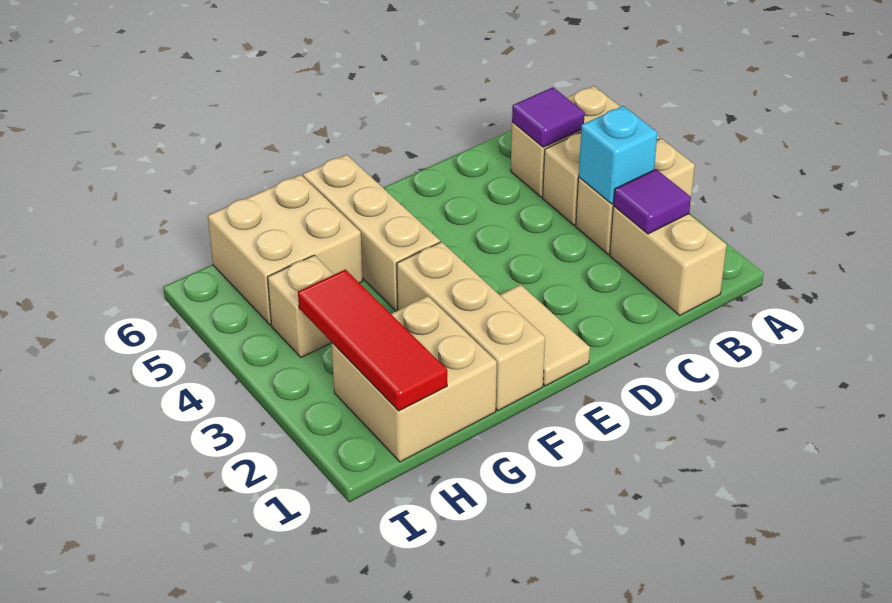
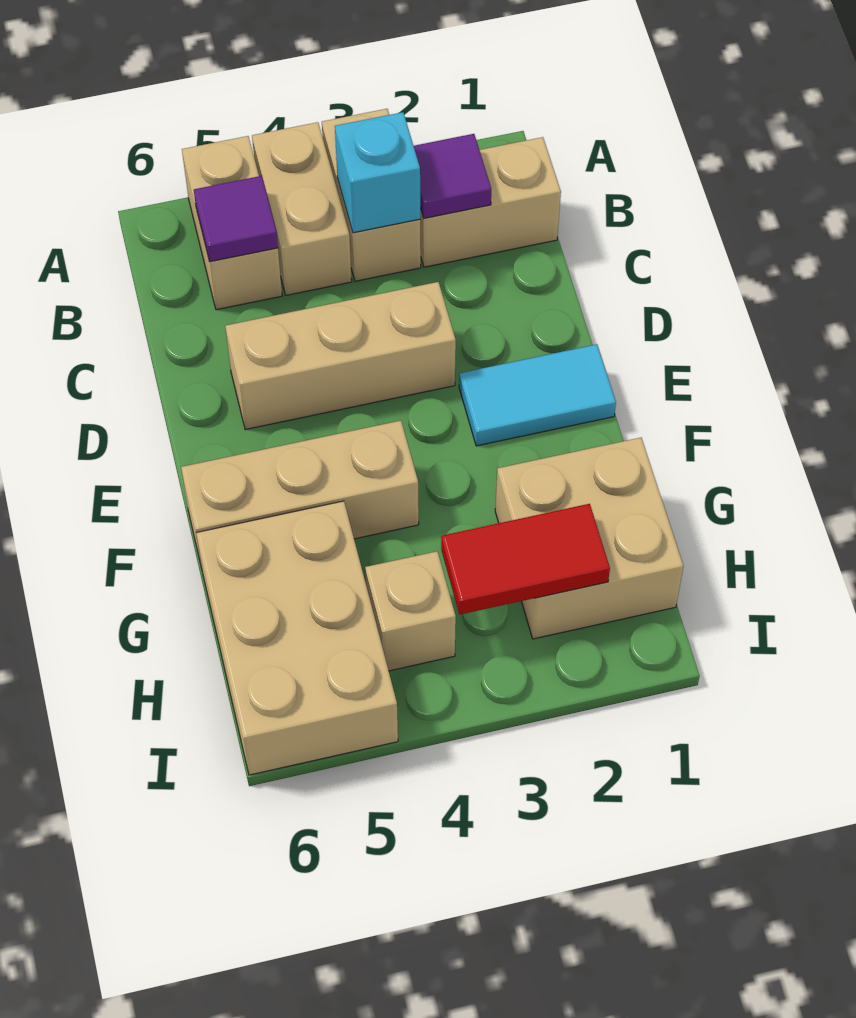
tan tile E1:E2 level 1 -> cyan tile E1:E2 level 1
tan brick F1:F3 level 1 -> tan brick D3:D5 level 1
tan brick G5:H6 level 1 -> tan brick G5:I6 level 1
red tile H1:H3 level 2 -> red tile H2:H3 level 2

